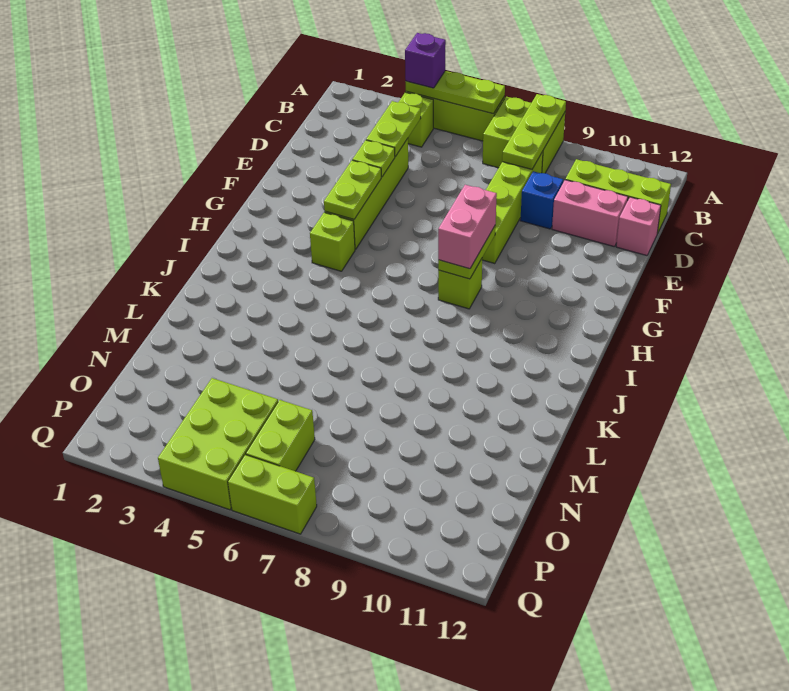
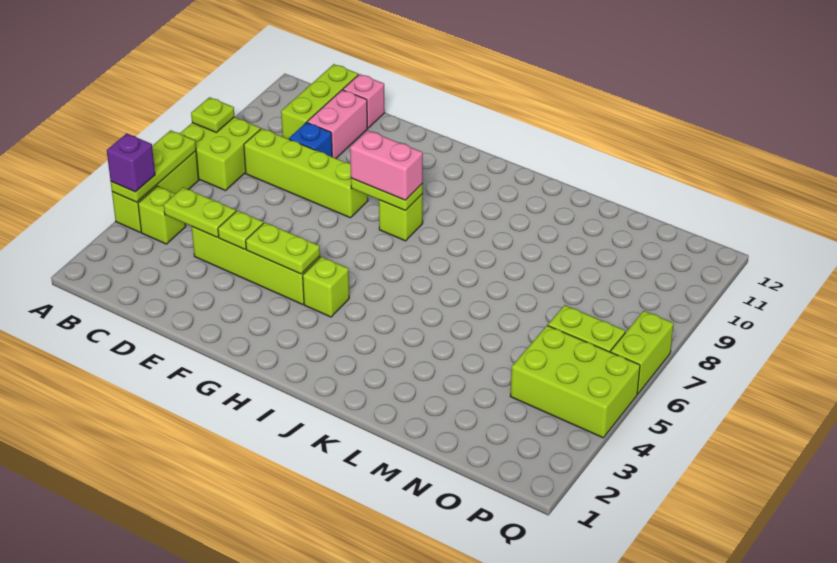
lime plate A8:C8 level 2 -> lime plate A8 level 2

